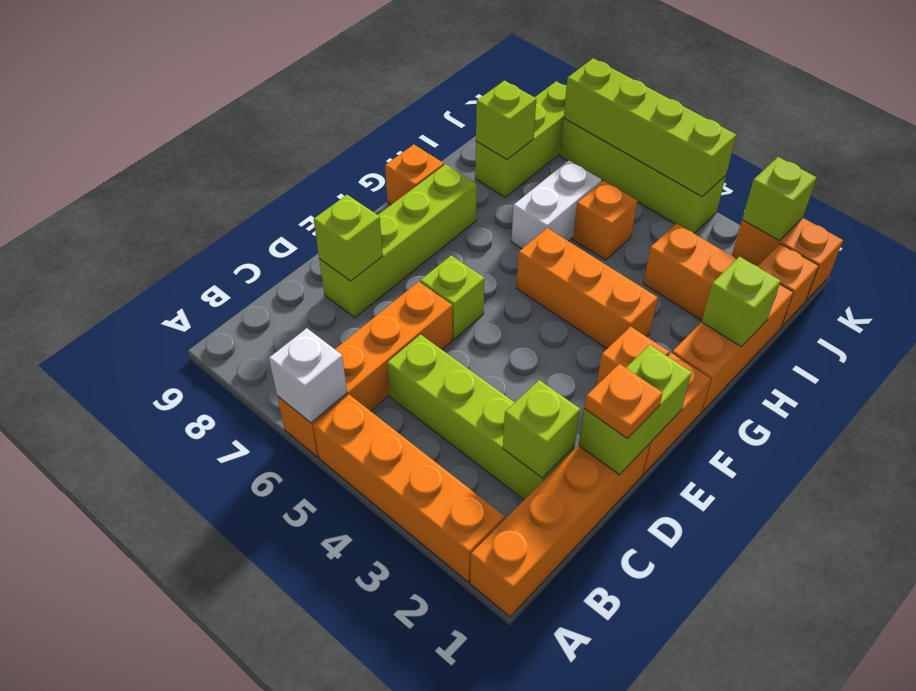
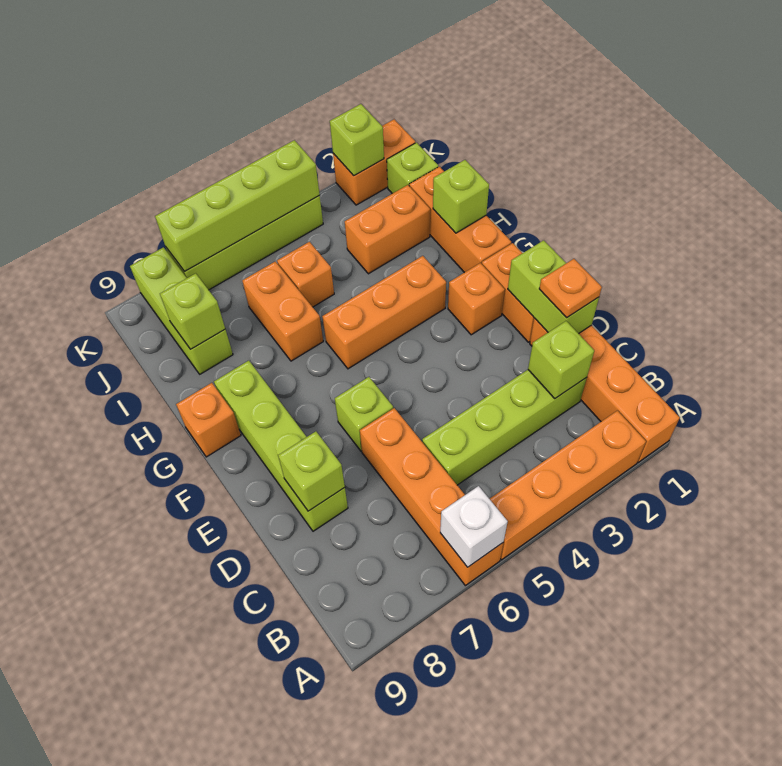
white brick H6:I6 level 1 -> orange brick H6:I6 level 1
orange brick J1 level 1 -> lime brick J1 level 1

